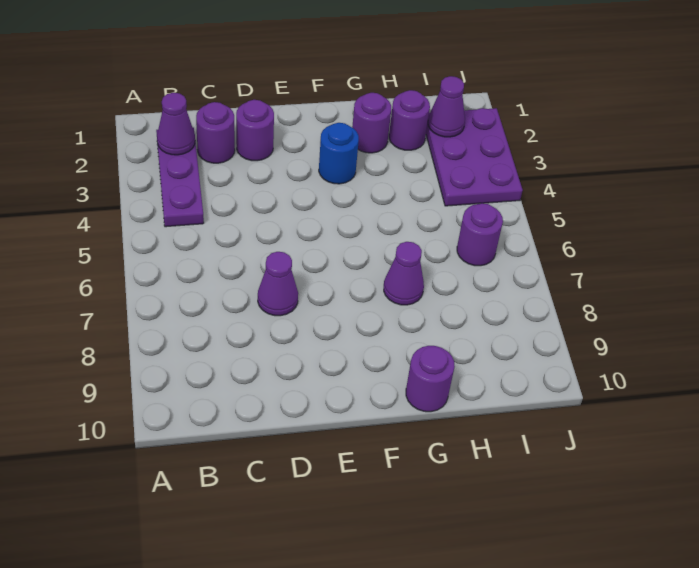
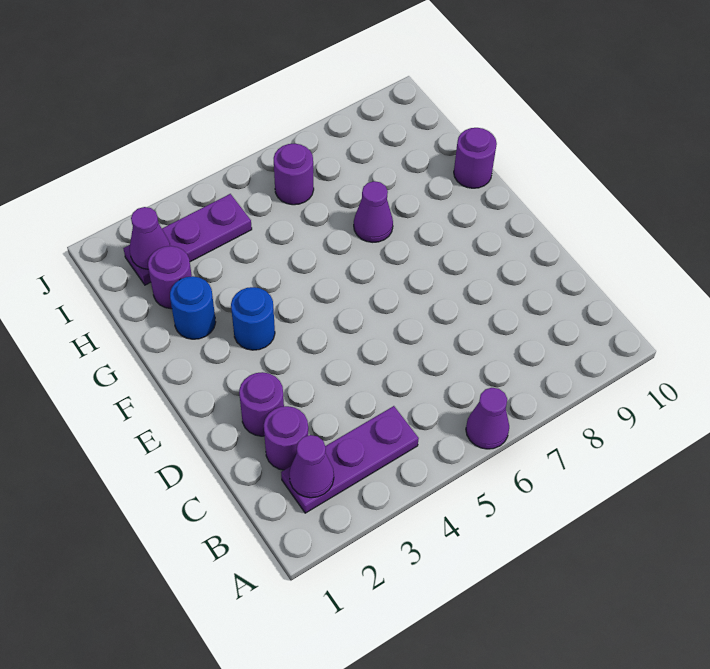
purple cone D7 level 1 -> purple cone A6 level 1
purple round brick G2 level 1 -> blue round brick G2 level 1
purple plate I2:J4 level 1 -> purple plate I2:I4 level 1

